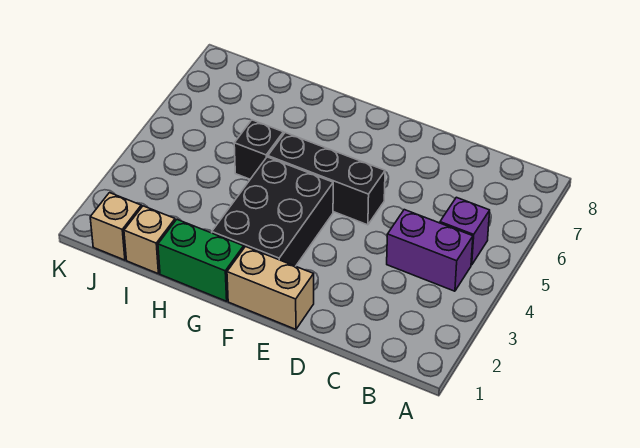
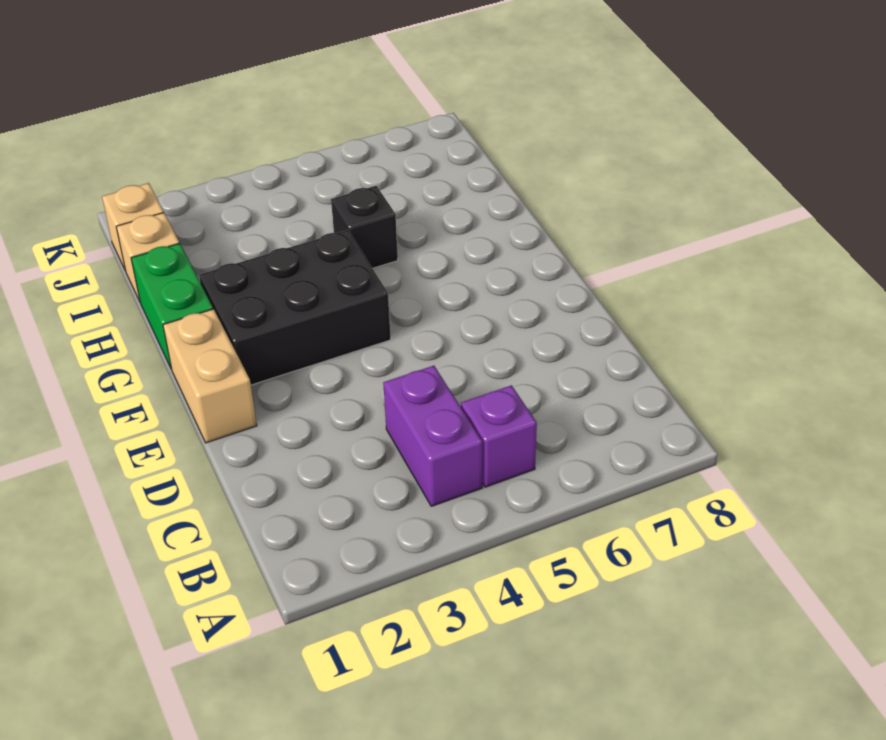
black brick E5:G5 level 1 -> none

